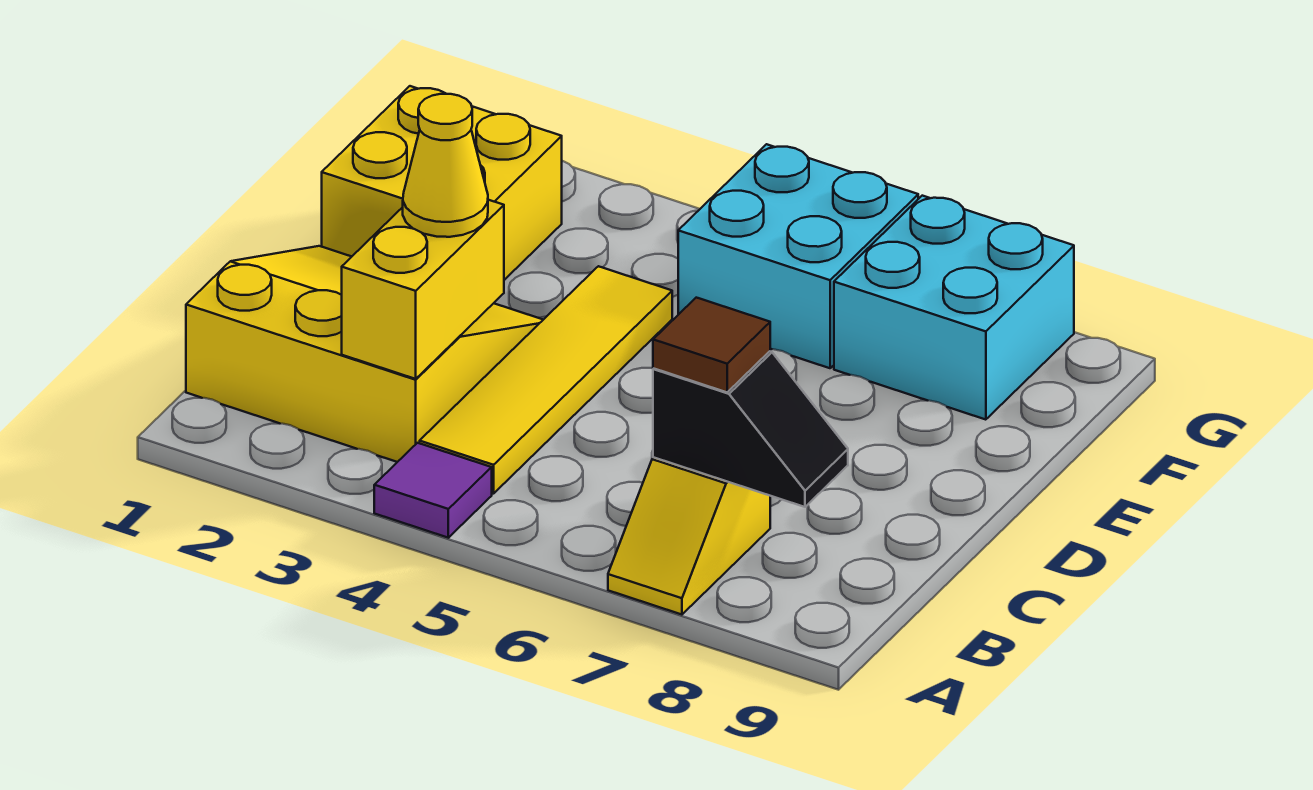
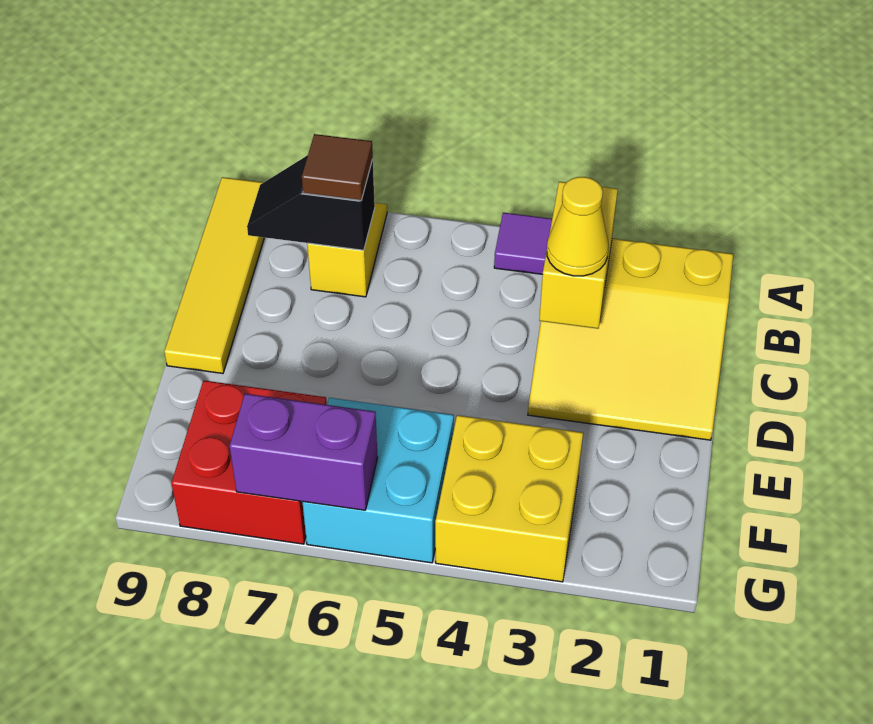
yellow tile B4:E4 level 1 -> yellow tile A9:D9 level 1
yellow brick E1:F2 level 1 -> yellow brick F3:G4 level 1
cyan brick F7:G8 level 1 -> red brick F7:G8 level 1
none -> purple brick G6:G7 level 2

